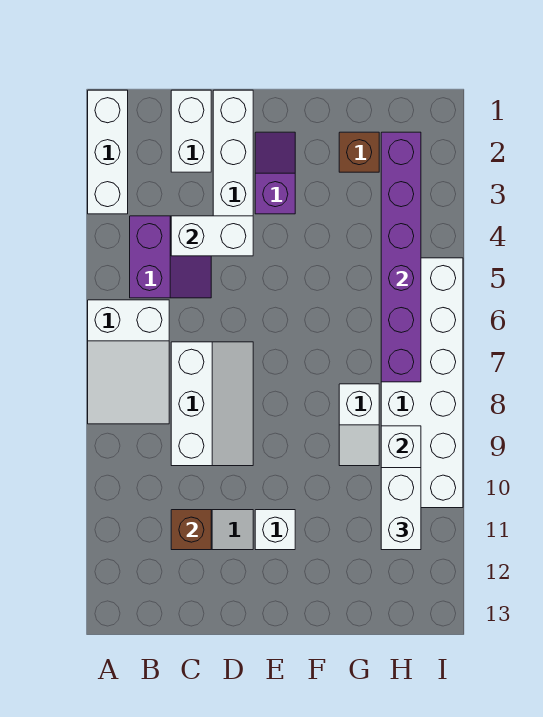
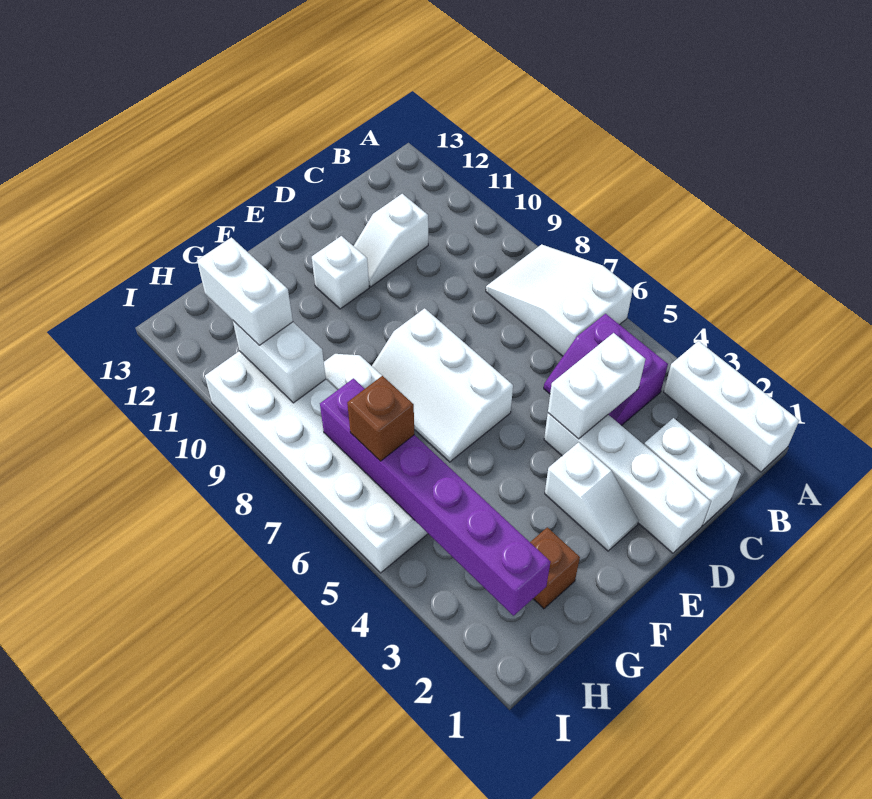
white slope C7:D9 level 1 top C -> white slope E6:F8 level 1 top E
brown brick C11 level 2 -> brown brick H6 level 3
purple slope E2:E3 level 1 top 3 -> white slope E2:E3 level 1 top 3

